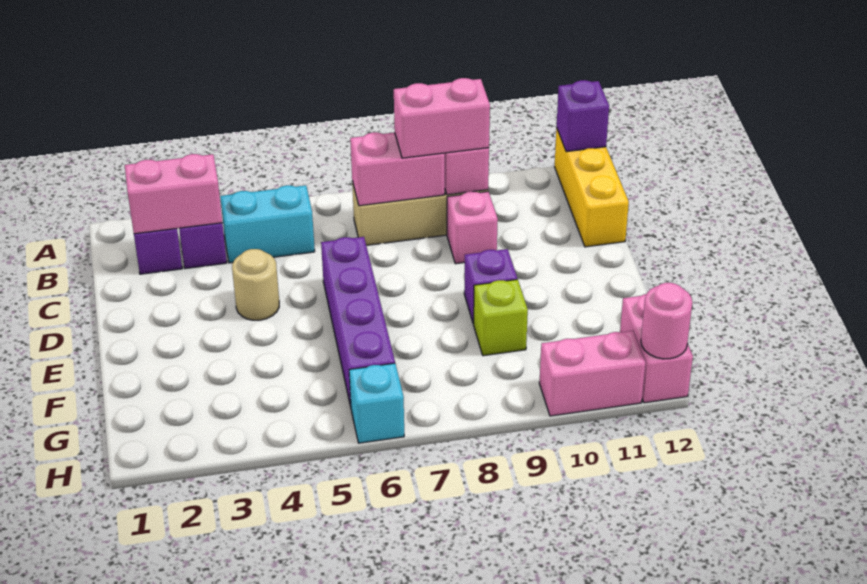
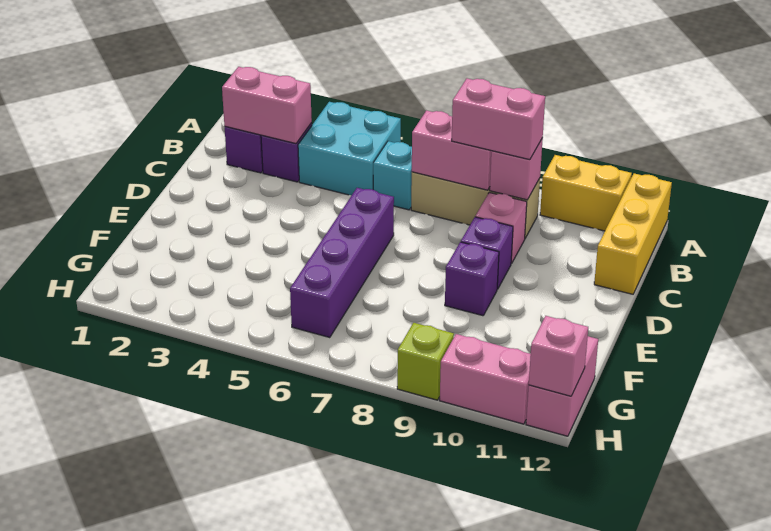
none -> yellow brick A10:A11 level 1
purple brick A12 level 2 -> purple brick D9 level 1
cyan brick B4:B5 level 1 -> cyan brick A4:B5 level 1
tan round brick D4 level 1 -> none
lime brick F9 level 1 -> lime brick H9 level 1
cyan brick H6 level 1 -> cyan brick B6 level 1
pink round brick H12 level 2 -> pink brick H12 level 2

